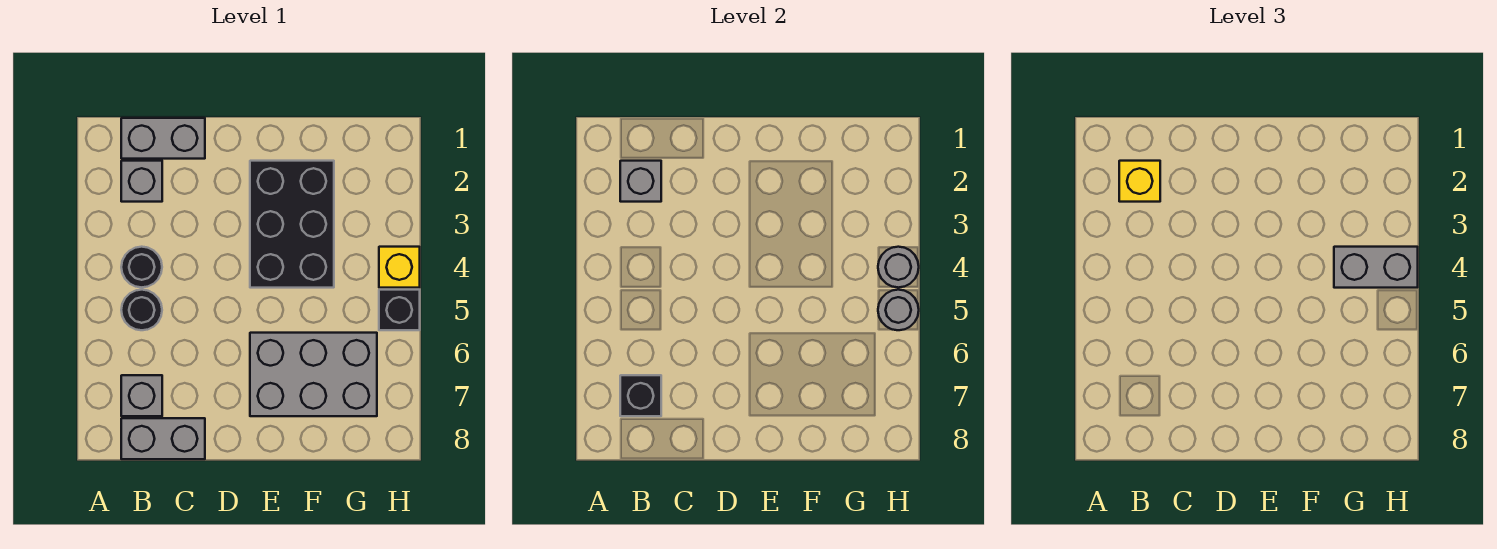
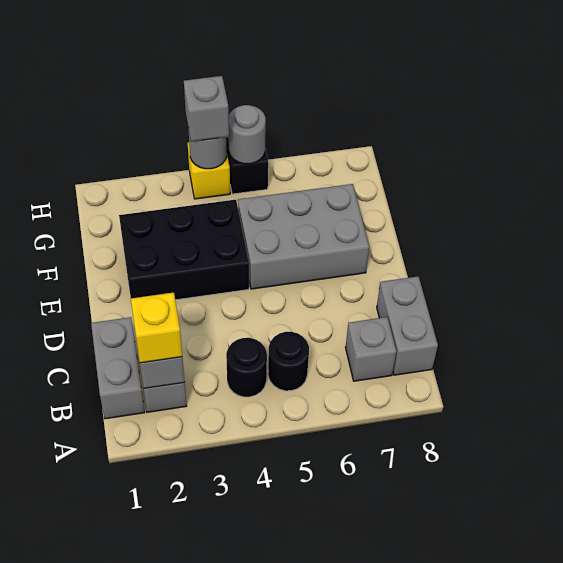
black brick B7 level 2 -> none
grey brick E6:G7 level 1 -> grey brick E5:F7 level 1
grey brick G4:H4 level 3 -> grey brick H4 level 3

